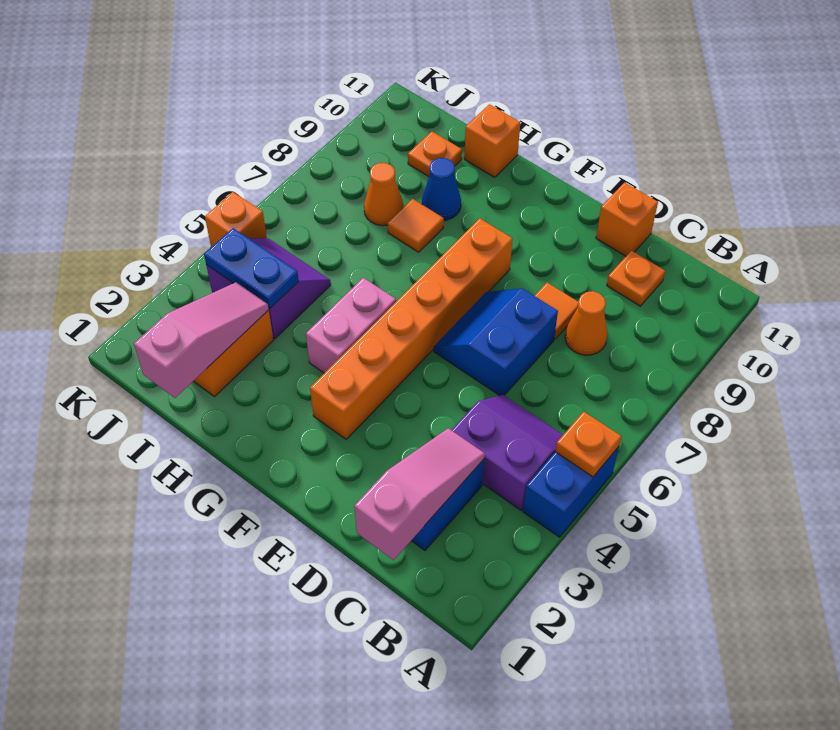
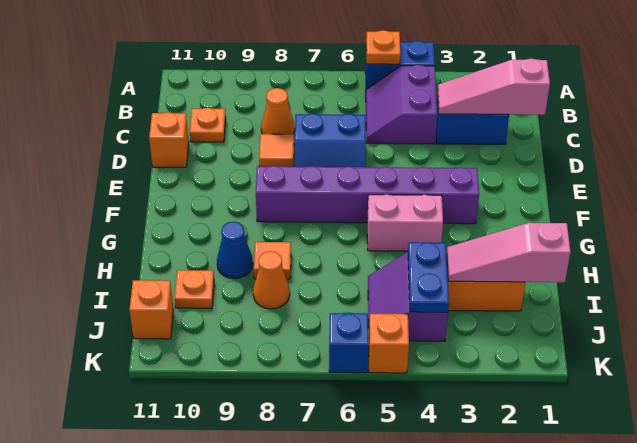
orange brick F3:F8 level 1 -> purple brick F3:F8 level 1
orange brick H11 level 1 -> orange brick J11 level 1
none -> blue brick K6 level 1

